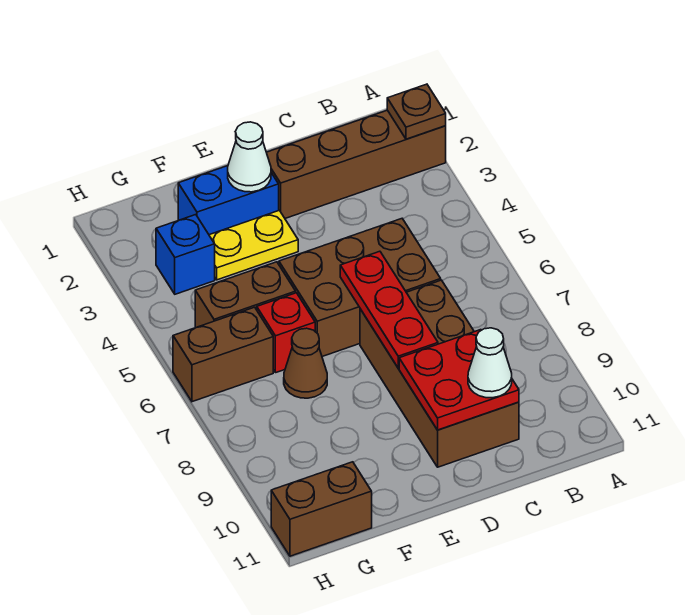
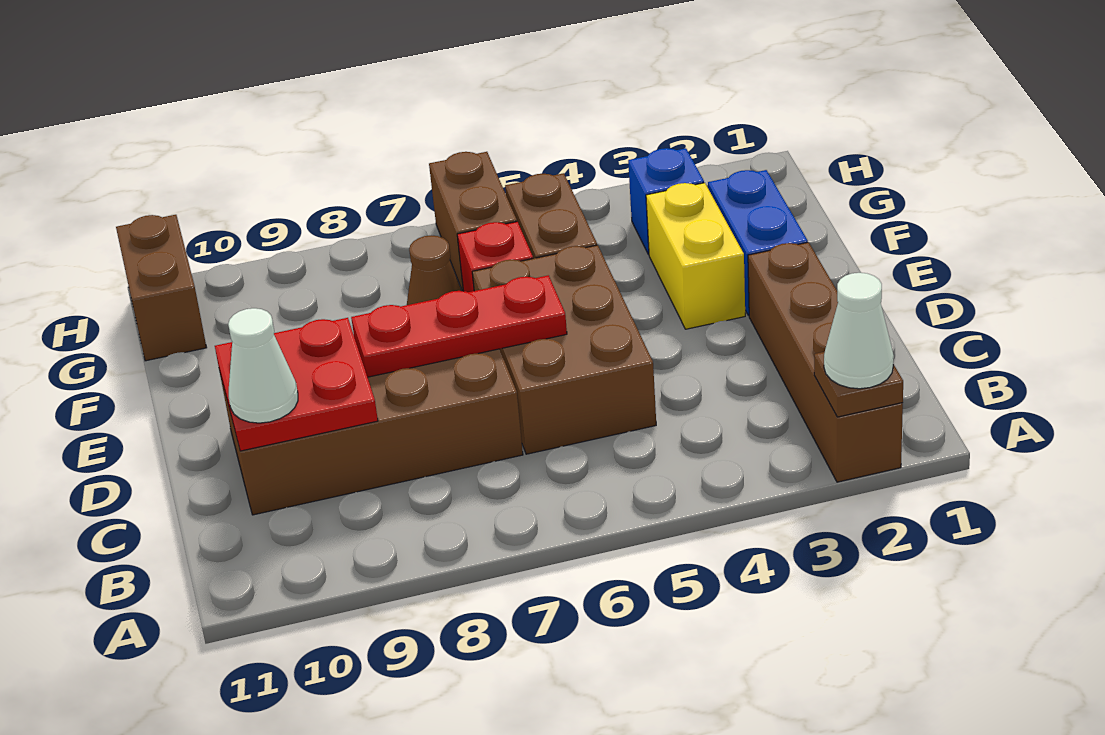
white cone E2 level 2 -> white cone A2 level 3
yellow plate E3:F3 level 1 -> yellow brick E3:F3 level 1

